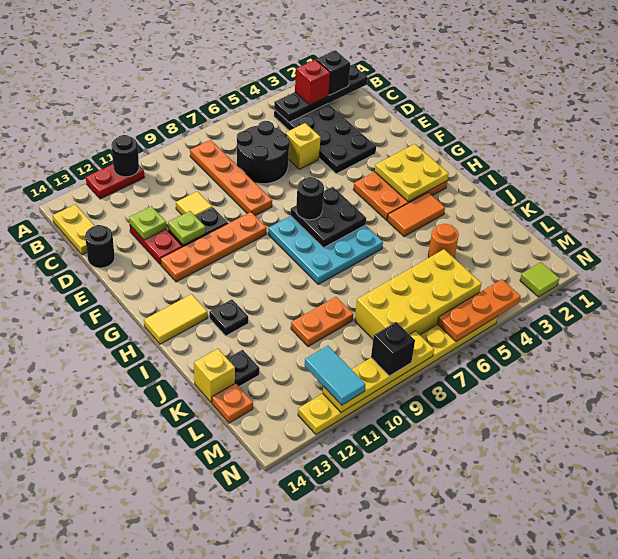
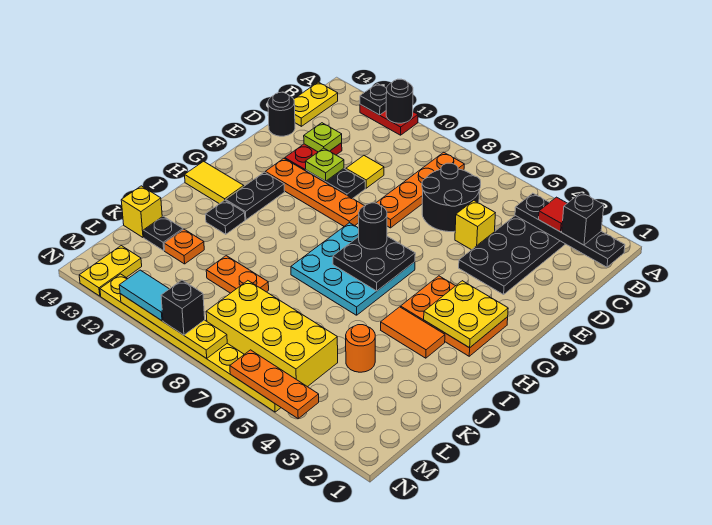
none -> black plate A12 level 2
red brick B3 level 3 -> red tile B3 level 3
none -> black plate G12:H12 level 1
orange plate L14 level 1 -> orange plate K12 level 1
cyan tile M11:N11 level 3 -> cyan tile N10:N11 level 3
none -> yellow plate M13:N13 level 1
lime tile N2 level 1 -> none

